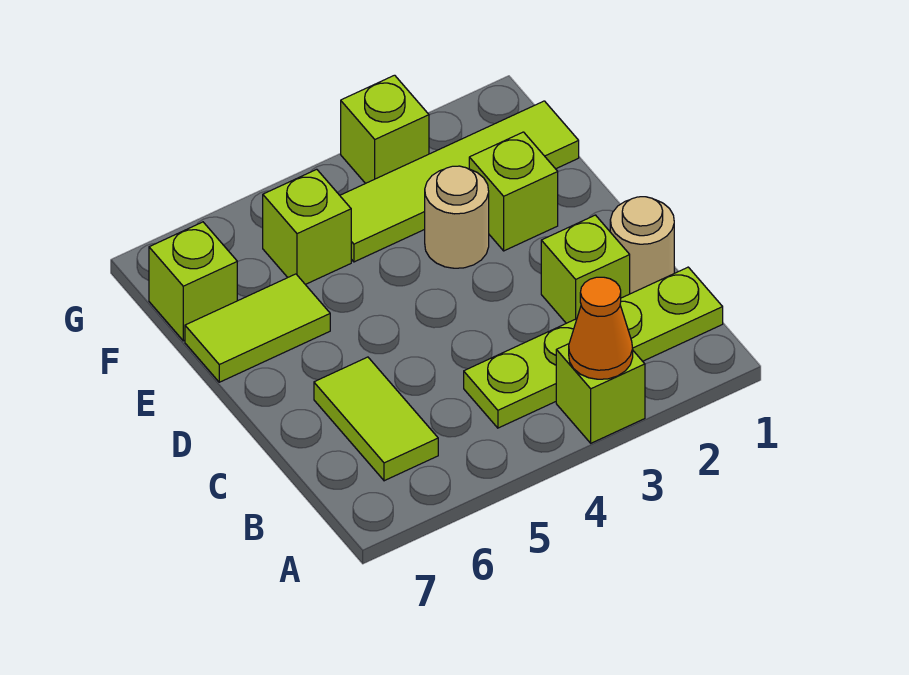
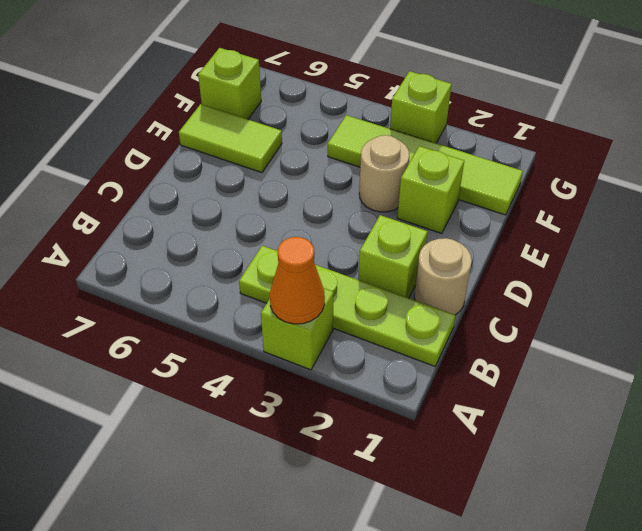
lime tile B6:C6 level 1 -> none
lime brick F5 level 1 -> none

